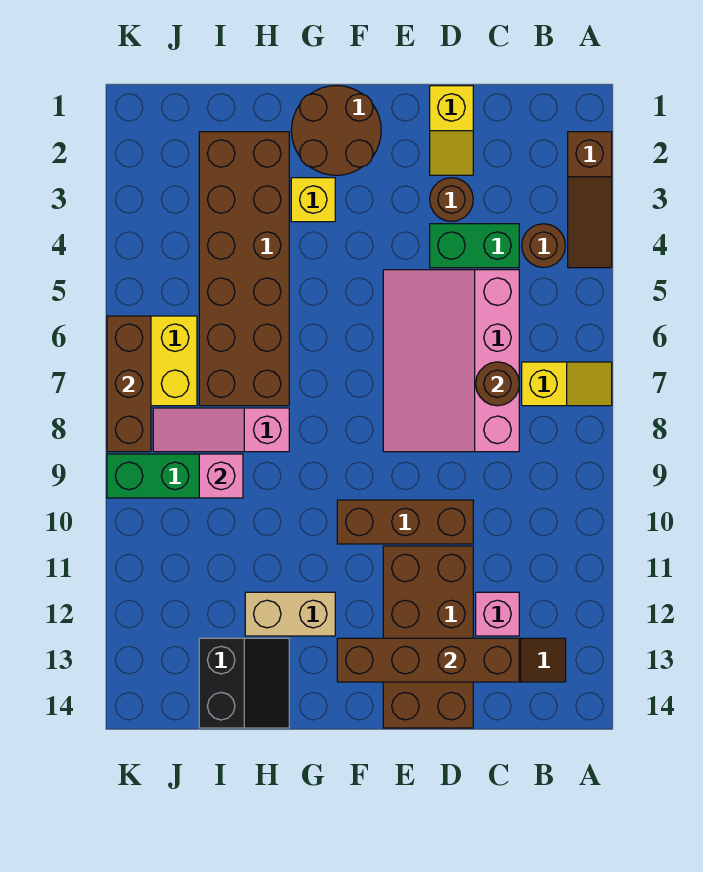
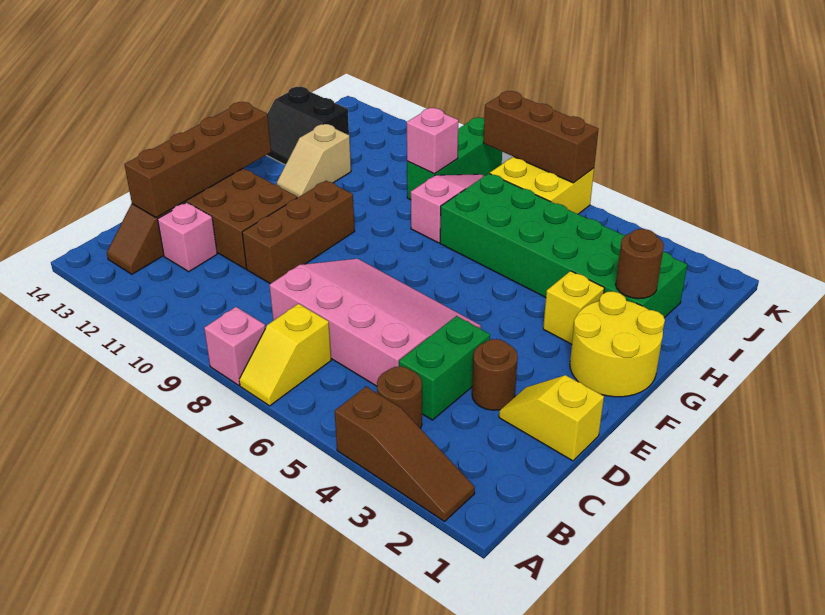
brown slope A2:A4 level 1 top 2 -> brown slope A2:A4 level 1 top 4
none -> pink brick A8 level 1
brown round brick C7 level 2 -> brown round brick H2 level 2
brown round brick F1:G2 level 1 -> yellow round brick F1:G2 level 1
tan brick G12:H12 level 1 -> tan slope G12:H12 level 1 top H
brown brick H2:I7 level 1 -> green brick H2:I7 level 1

